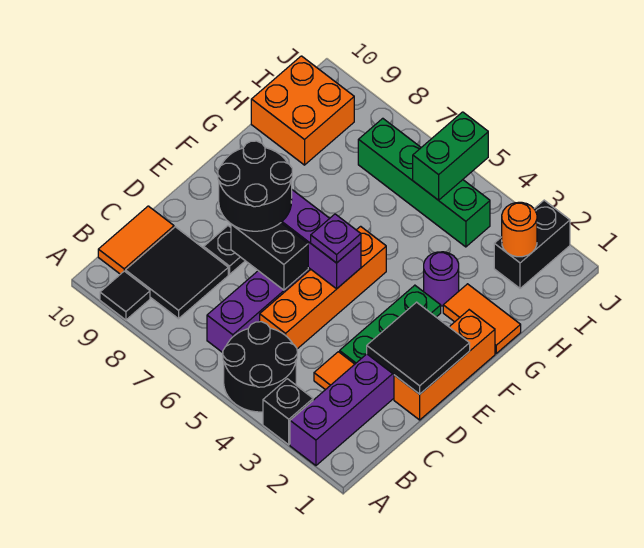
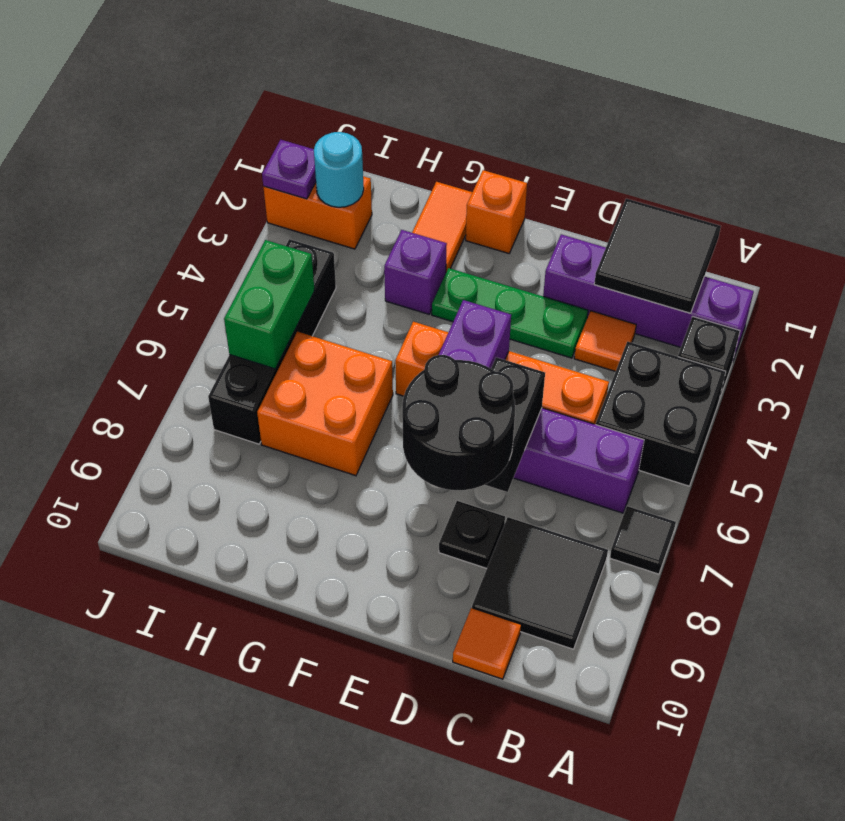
black round brick A4:B5 level 1 -> black brick A4:B5 level 1
black tile A9 level 1 -> black tile A7 level 1
orange tile B10:C10 level 1 -> orange tile C10 level 1
orange brick D1:F1 level 1 -> orange brick F1 level 1
black tile D1:E2 level 2 -> black tile B1:C2 level 2
purple plate E5 level 3 -> purple plate J2 level 2
purple round brick G3 level 1 -> purple brick G3 level 1
orange brick H9:I10 level 1 -> orange brick G6:H7 level 1
black brick I2:J2 level 1 -> orange brick I2:J2 level 1
orange round brick I2 level 2 -> cyan round brick I2 level 2
green brick I4:I7 level 1 -> black brick I4:I7 level 1
green brick I5:J5 level 2 -> green brick I5:I6 level 2

